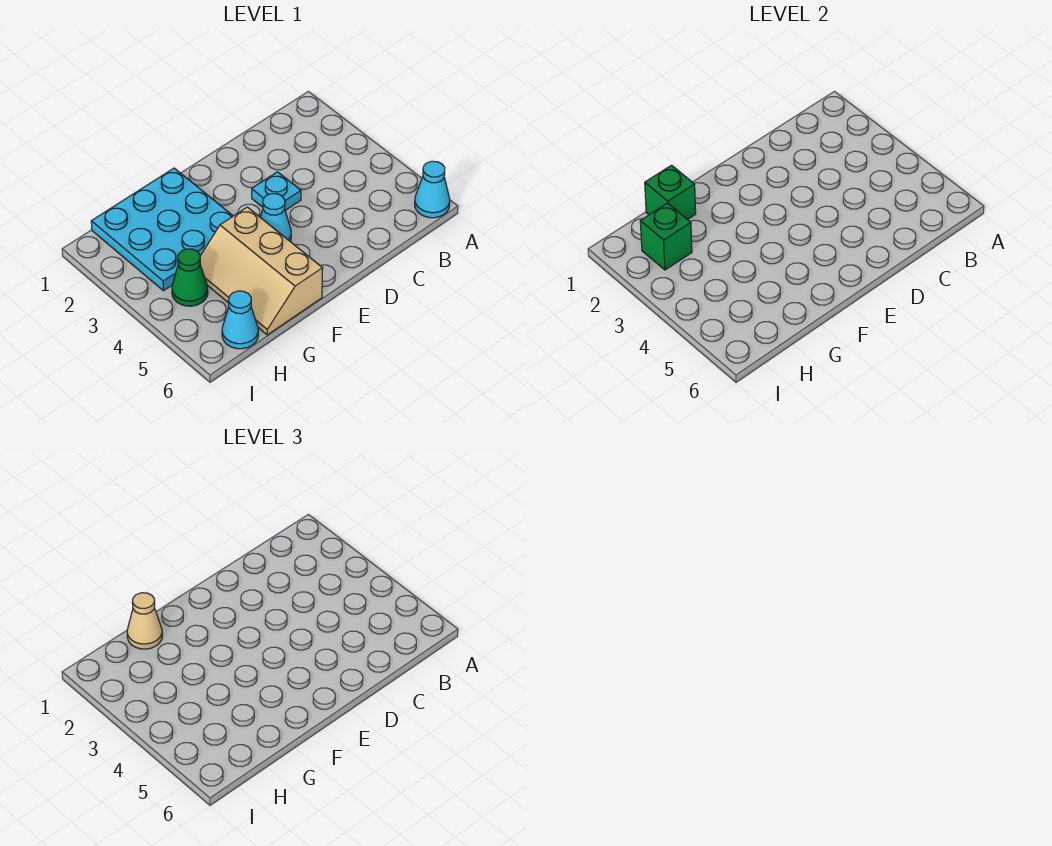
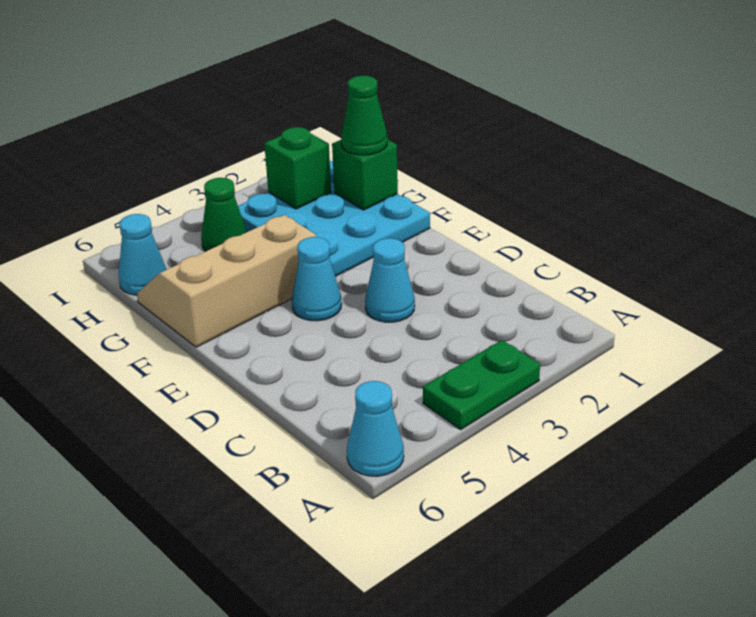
none -> green plate A3:A4 level 1
cyan plate D3 level 1 -> cyan cone D3 level 1
tan cone G1 level 3 -> green cone G1 level 3

